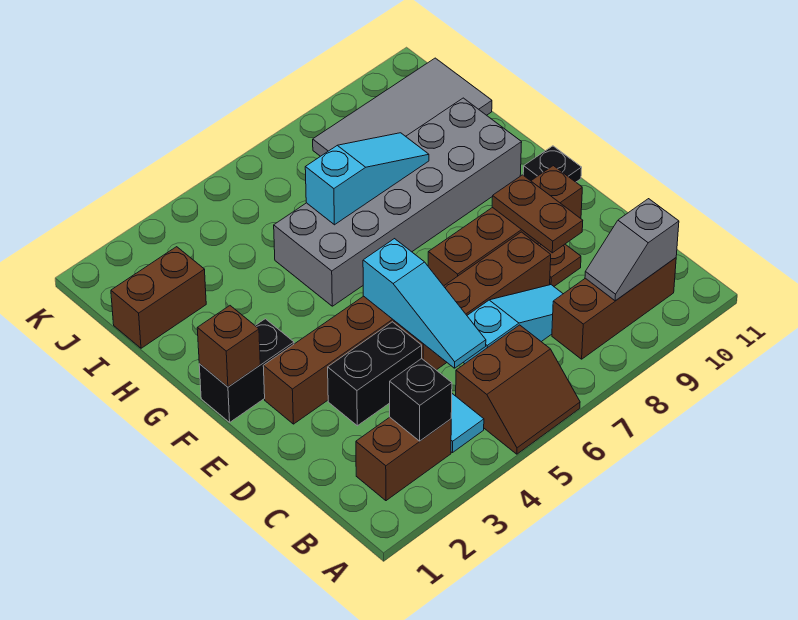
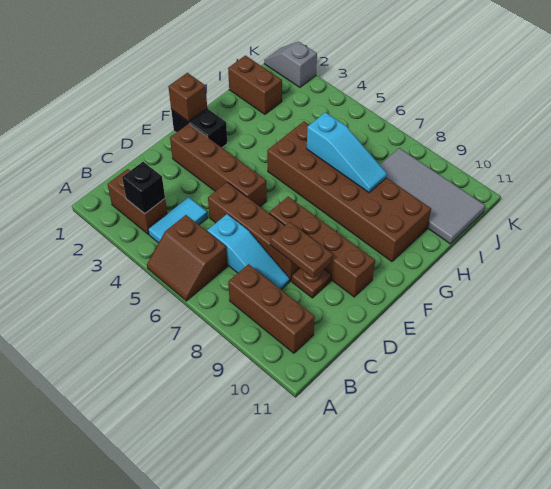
grey slope B9:B10 level 2 top 10 -> grey slope K1:K2 level 1 top 2
cyan slope C5:E5 level 2 top E -> none
black brick D3:D4 level 1 -> none
brown plate D9:E9 level 2 -> brown plate D8:D9 level 2
black plate F11 level 1 -> none
grey brick G5:H10 level 1 -> brown brick G5:H10 level 1

